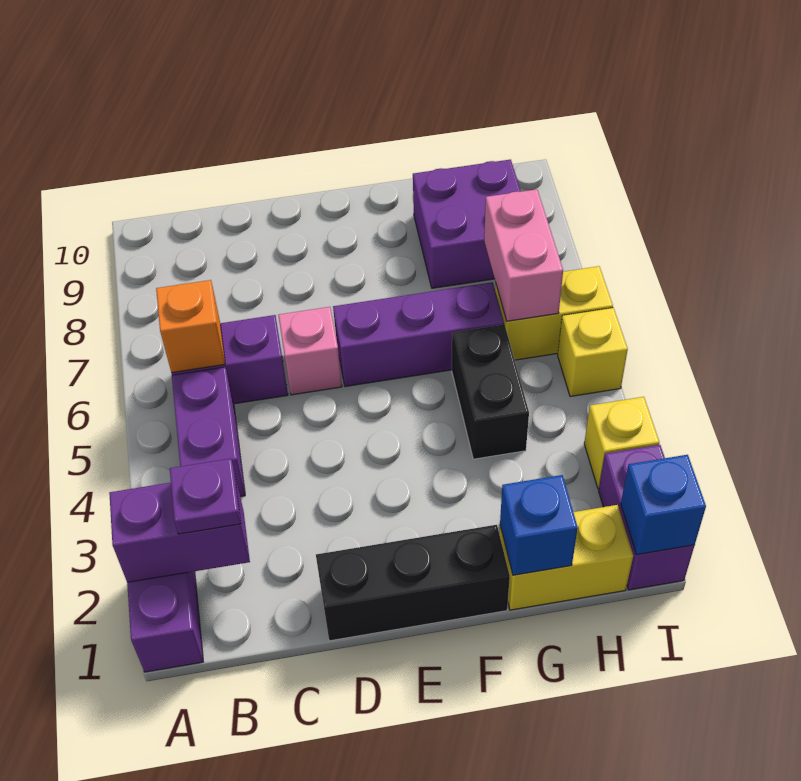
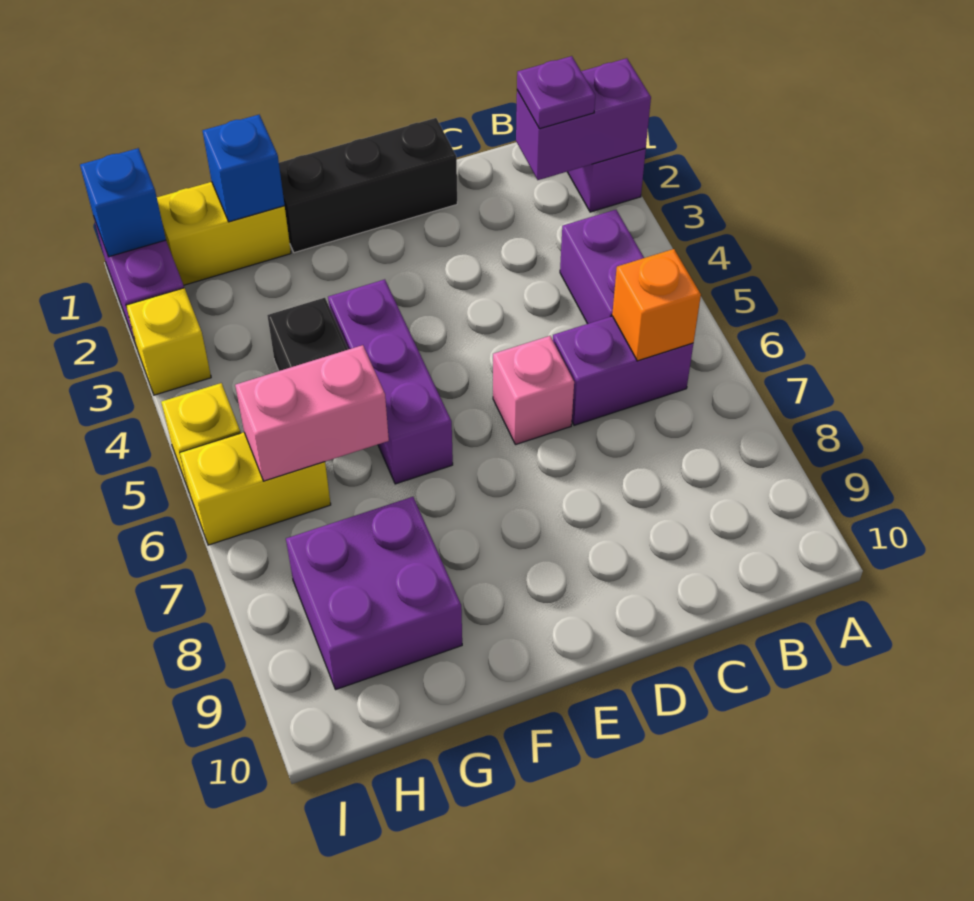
purple brick E6:G6 level 1 -> purple brick F4:F6 level 1
pink brick H6:H7 level 2 -> pink brick G6:H6 level 2

